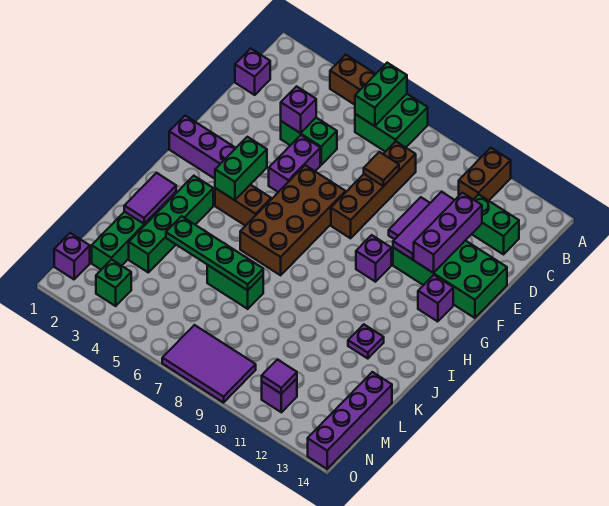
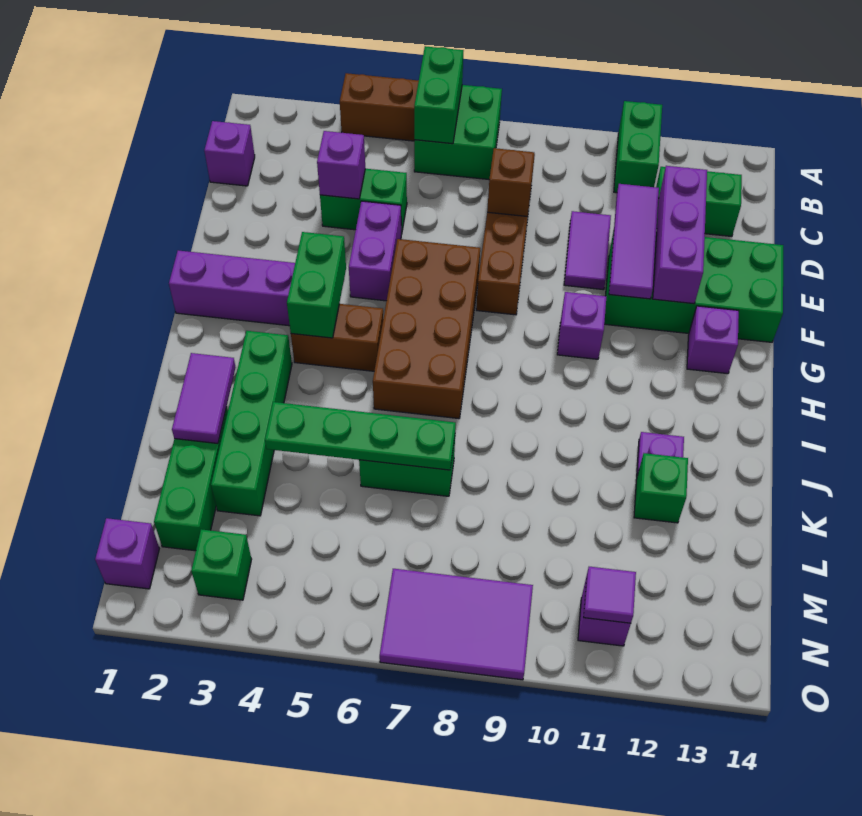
brown brick A11:B11 level 1 -> green brick A11:B11 level 1
brown tile D8 level 2 -> brown brick D8 level 2
none -> green brick K12 level 1
purple brick L14:O14 level 1 -> none

